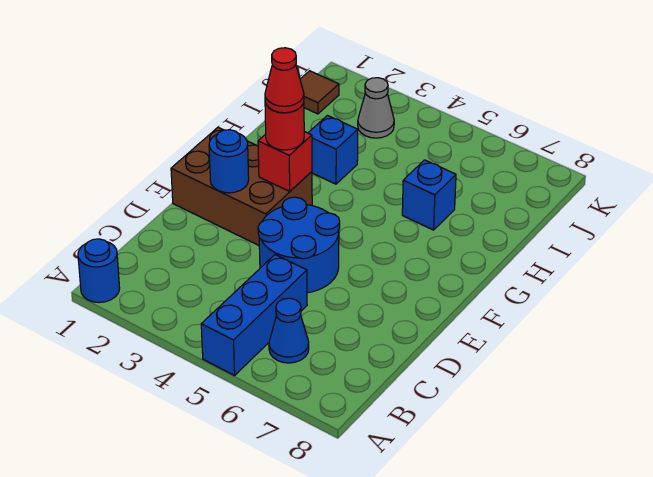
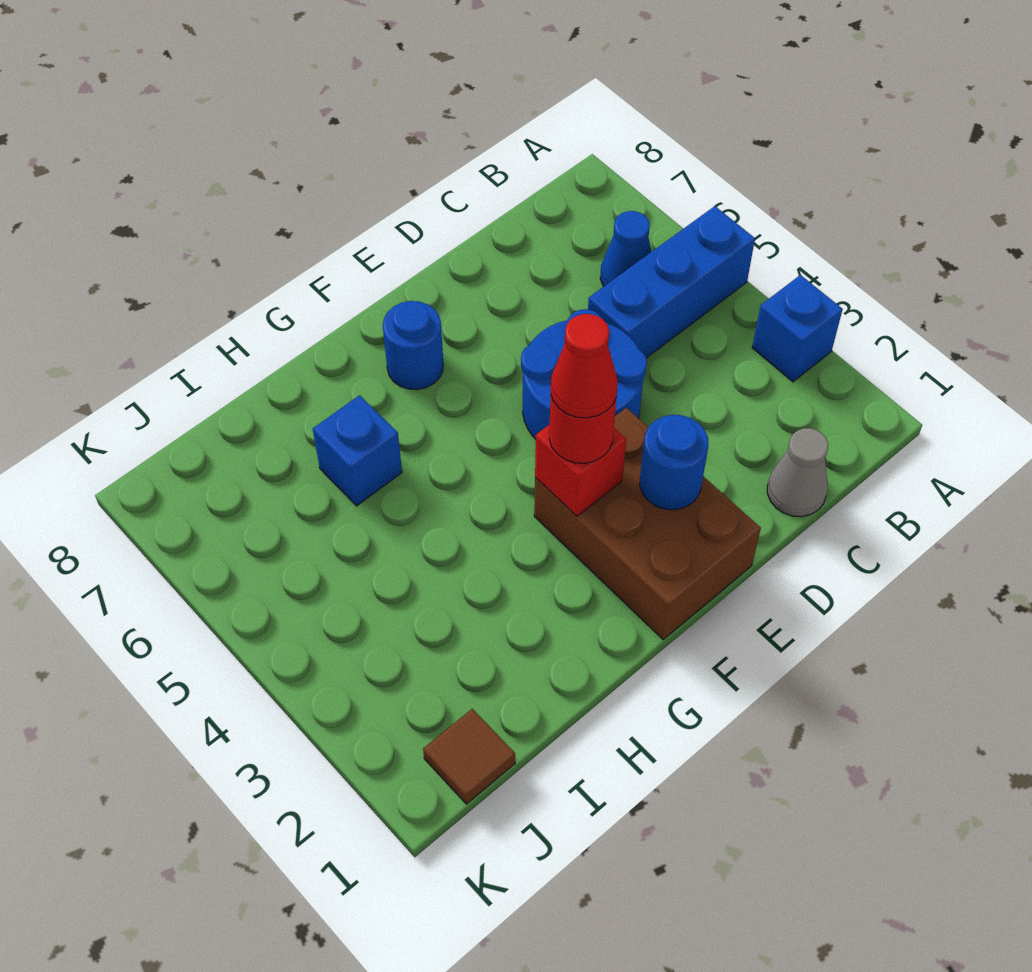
blue round brick A1 level 1 -> blue round brick F7 level 1
blue brick H3 level 1 -> blue brick A3 level 1
grey cone J3 level 1 -> grey cone C1 level 1

